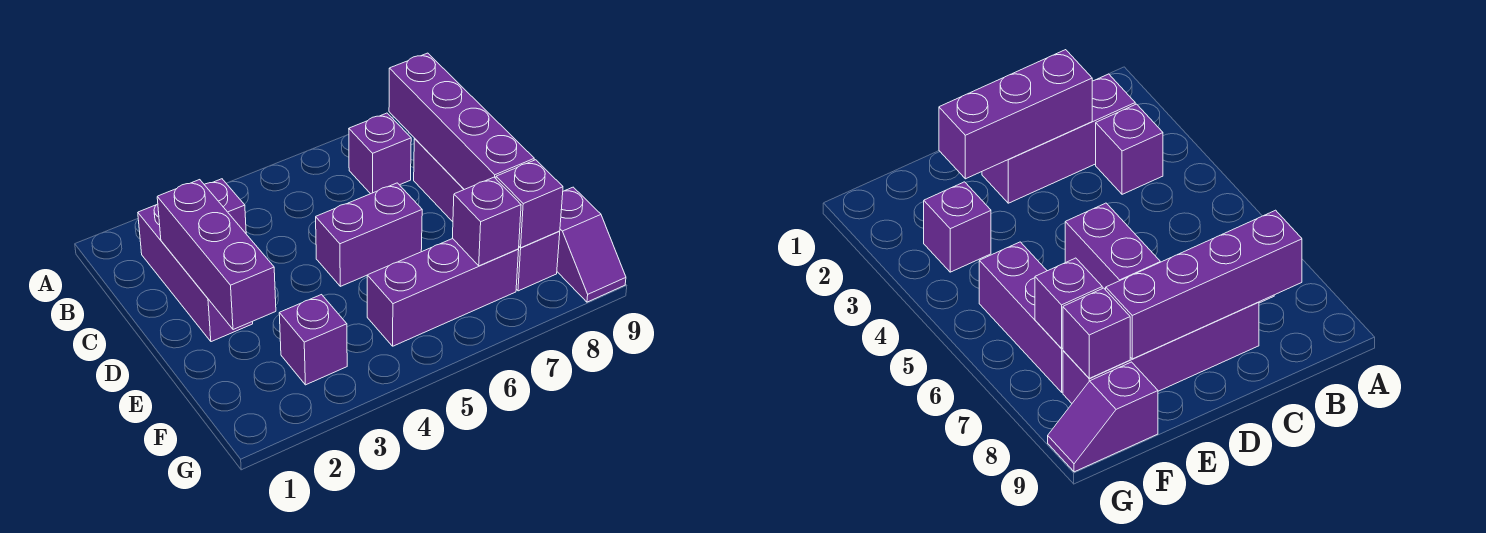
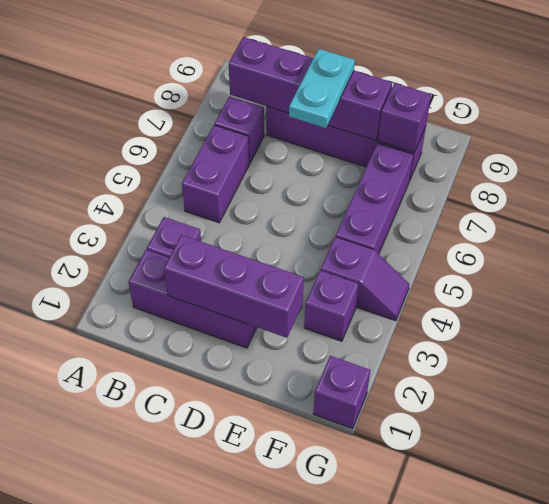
purple brick D5:D6 level 1 -> purple brick B5:B6 level 1
none -> cyan plate D7:D8 level 3
purple brick F7 level 2 -> purple brick G1 level 1
purple slope F9:G9 level 1 top F -> purple slope F4:G4 level 1 top F

